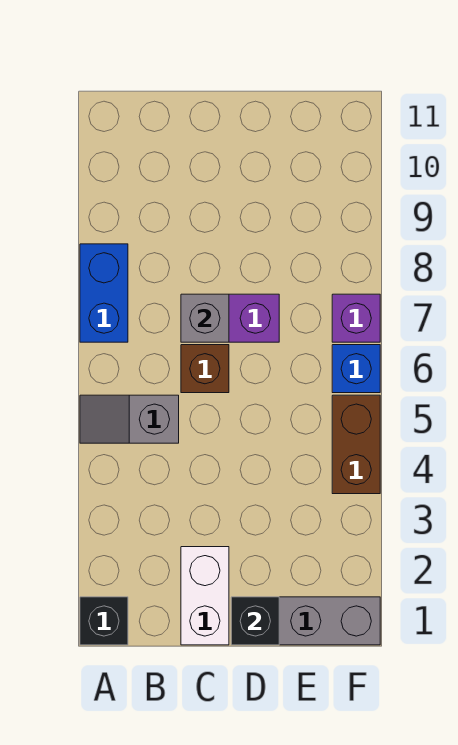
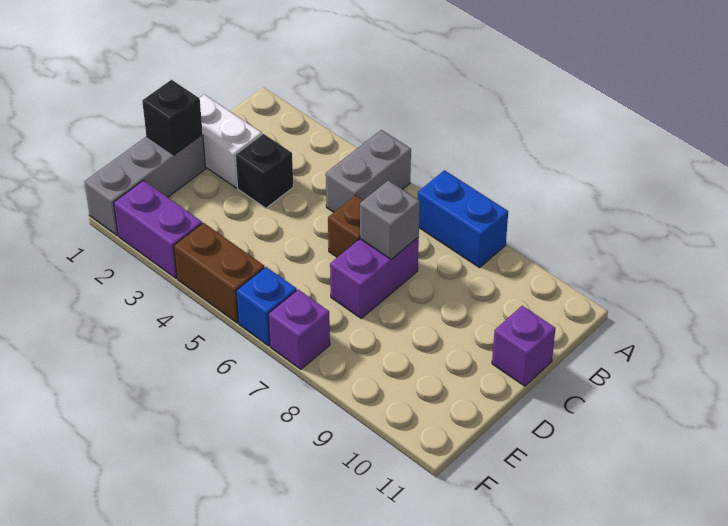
black brick A1 level 1 -> black brick C3 level 1
grey slope A5:B5 level 1 top B -> grey brick A5:B5 level 1
none -> purple brick C11 level 1
none -> purple brick F2:F3 level 1

